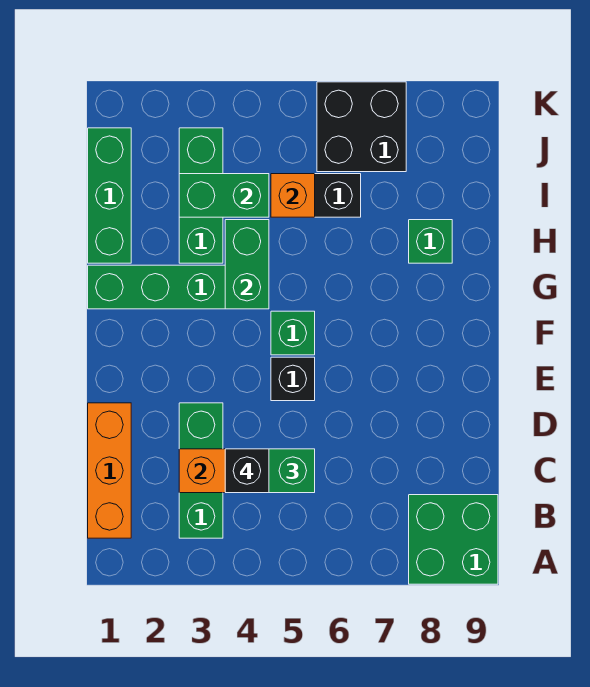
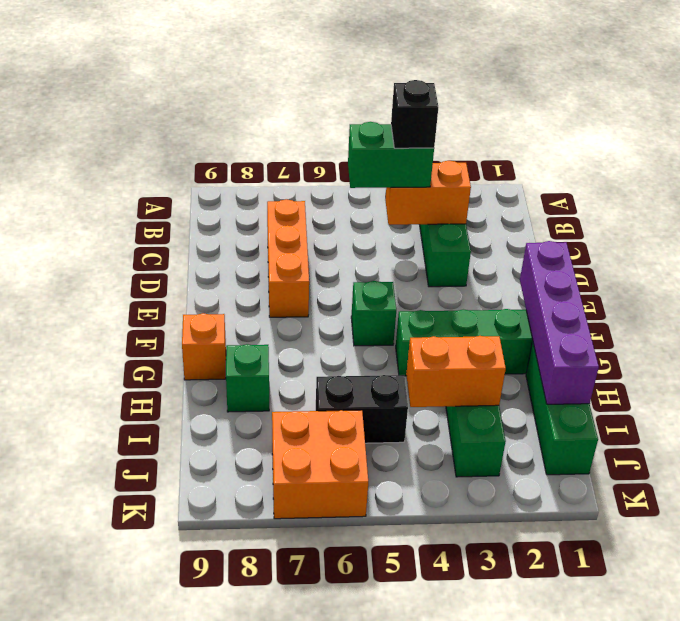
green brick A8:B9 level 1 -> none
orange brick B1:D1 level 1 -> orange brick C7:E7 level 1
black brick E5 level 1 -> none
none -> purple brick F1:I1 level 2
green brick G4:H4 level 2 -> none
green brick I3:I4 level 2 -> orange brick I3:I4 level 2
orange brick I5 level 2 -> orange brick G9 level 1
black brick J6:K7 level 1 -> orange brick J6:K7 level 1

